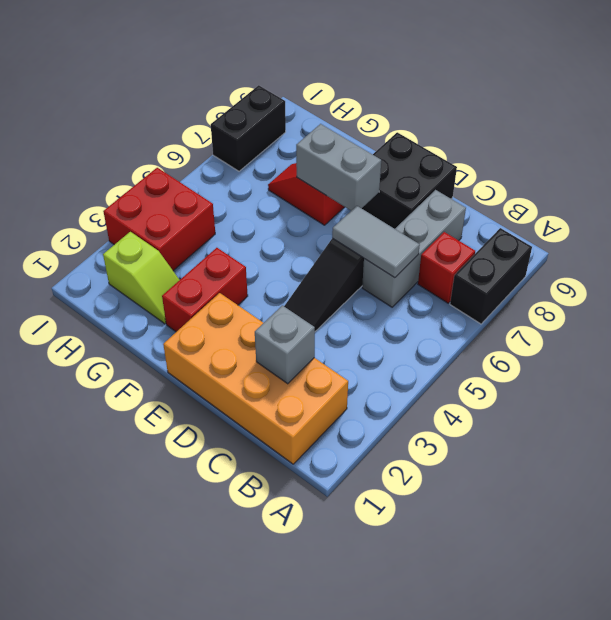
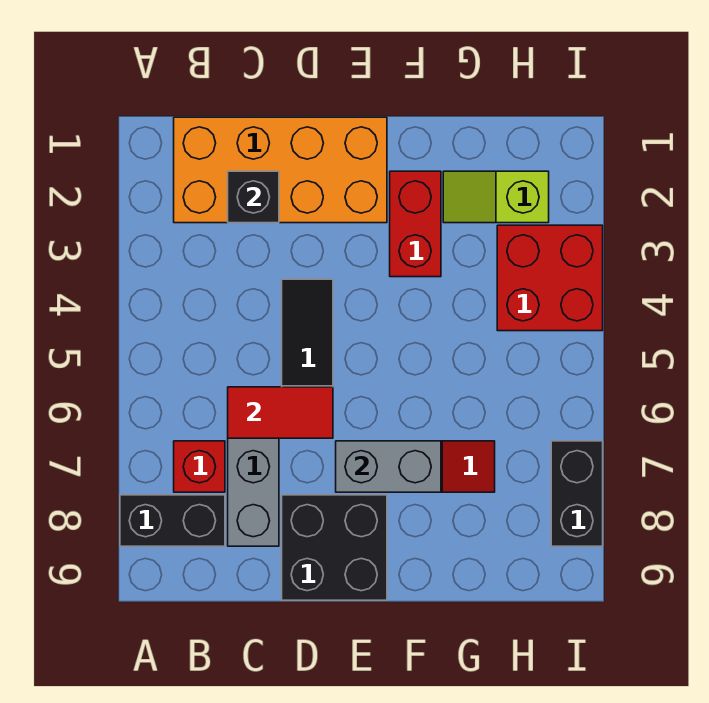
black brick A7:A8 level 1 -> black brick A8:B8 level 1
grey brick C2 level 2 -> black brick C2 level 2
grey tile C6:D6 level 2 -> red tile C6:D6 level 2

